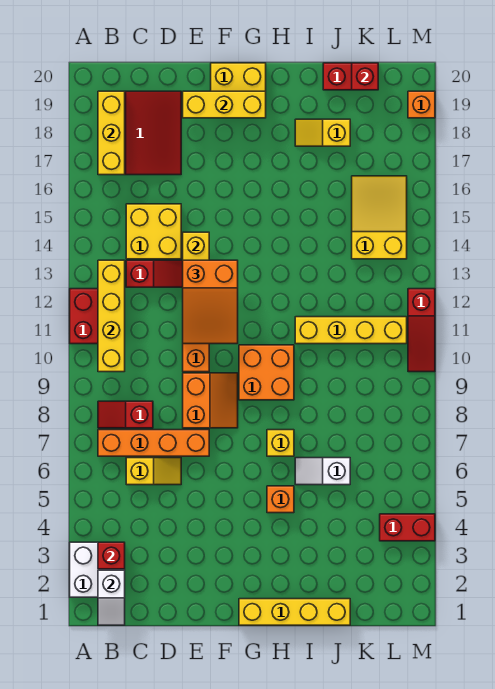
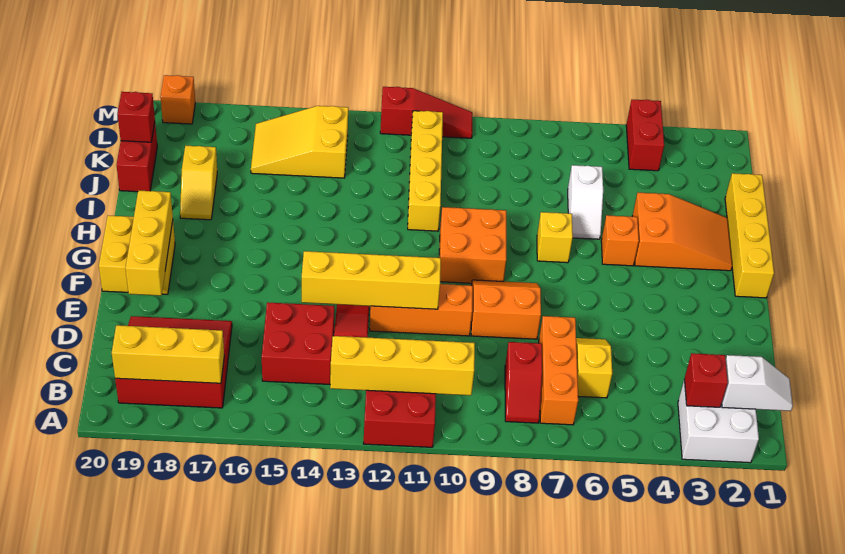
orange brick B7:E7 level 1 -> orange brick B7:D7 level 1
yellow brick C14:D15 level 1 -> red brick C14:D15 level 1
orange slope E11:F13 level 3 top 13 -> orange slope H2:I4 level 1 top 4

